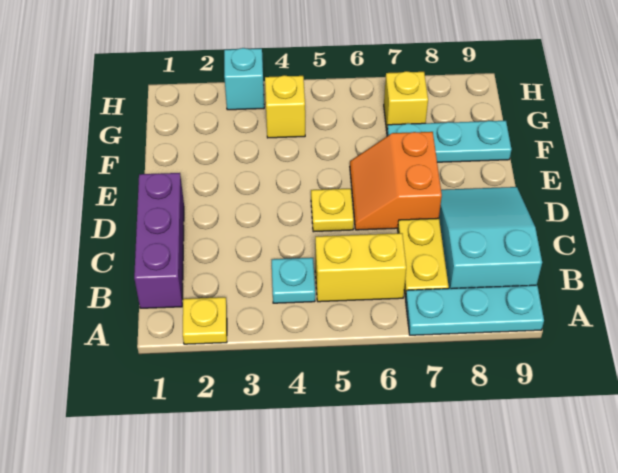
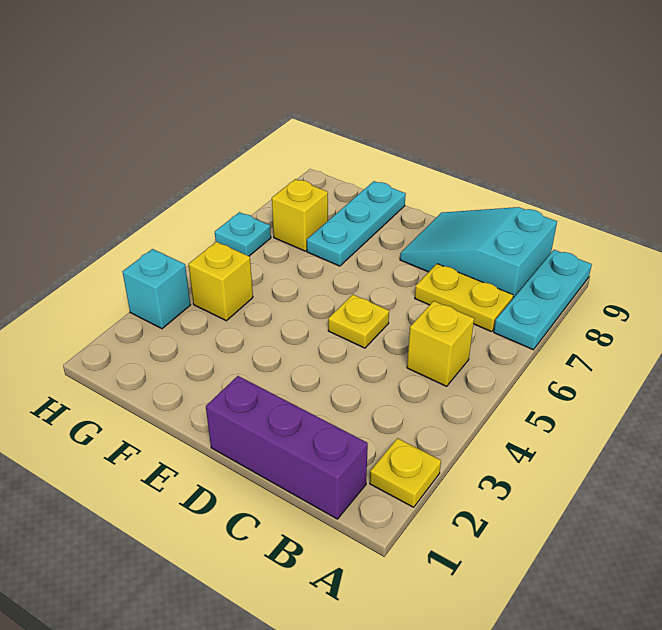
cyan plate B4 level 1 -> cyan plate H6 level 1
yellow brick B5:B6 level 1 -> yellow brick B5 level 1
orange slope D6:E7 level 1 top 7 -> none

